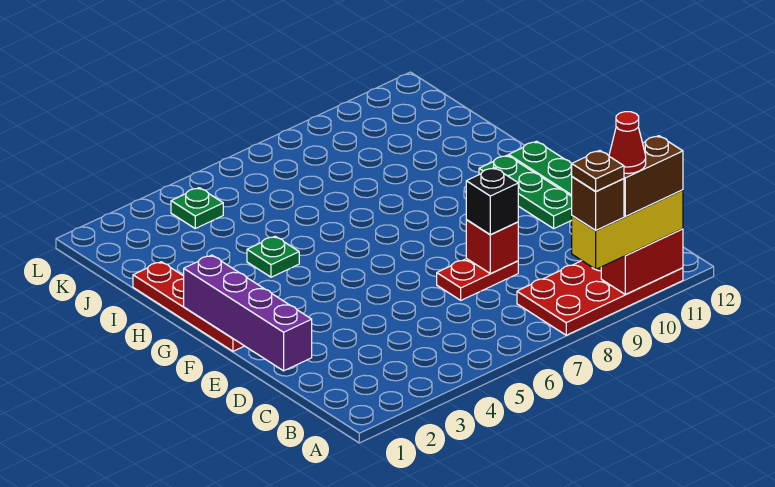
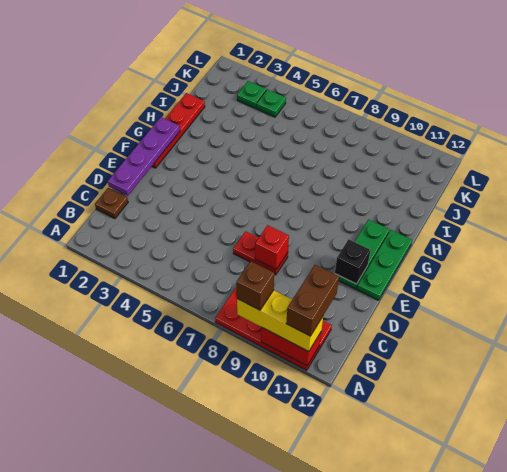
brown plate A9 level 5 -> brown plate C1 level 1
brown brick A10:A11 level 4 -> brown brick A11:B11 level 4
red cone A10 level 5 -> none
purple brick D1:G1 level 2 -> purple plate D1:G1 level 2
black brick D8 level 3 -> black brick E11 level 2
green plate H4 level 1 -> green plate K3 level 1

